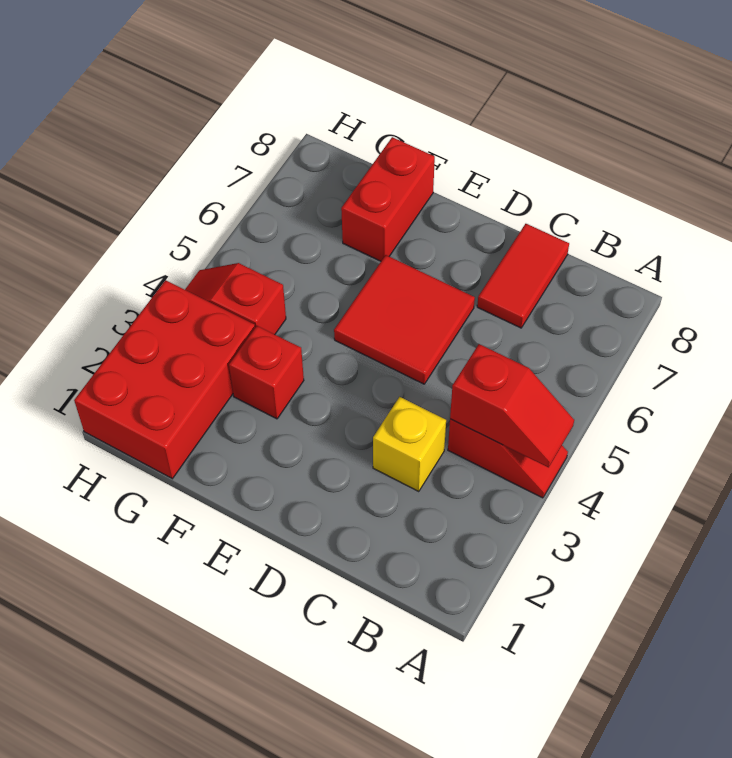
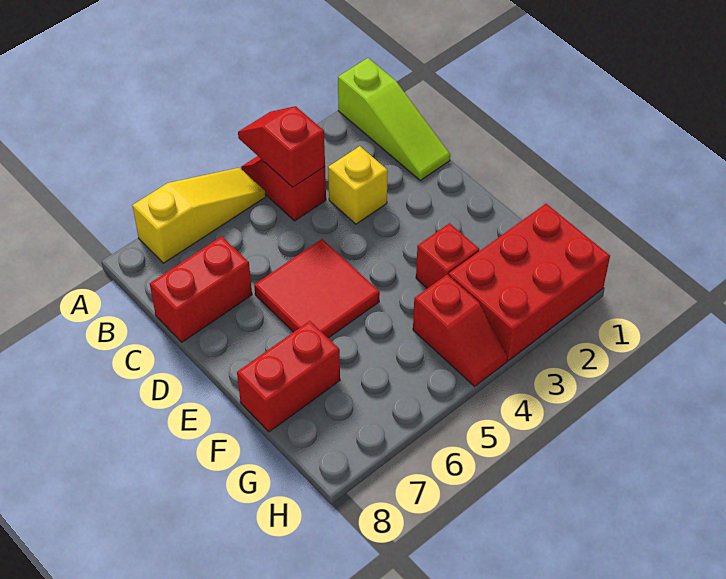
none -> lime slope A1:C1 level 1 top A
none -> yellow slope A5:A7 level 1 top 7
red tile C7:C8 level 1 -> red brick C7:C8 level 1

